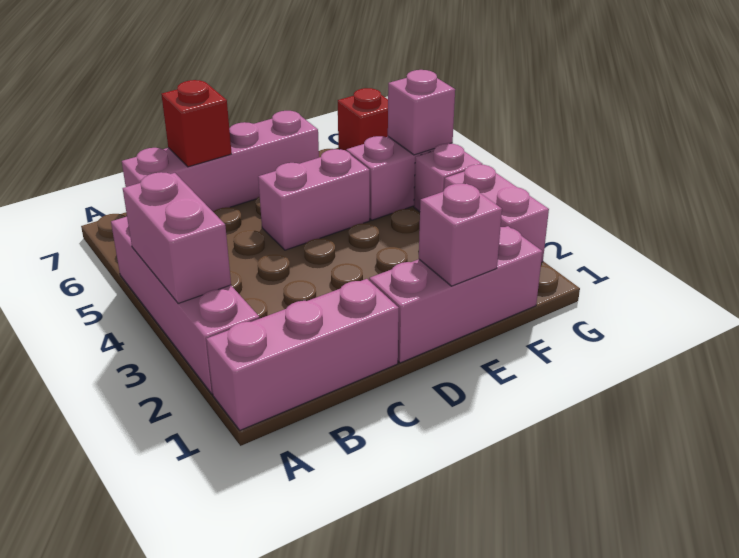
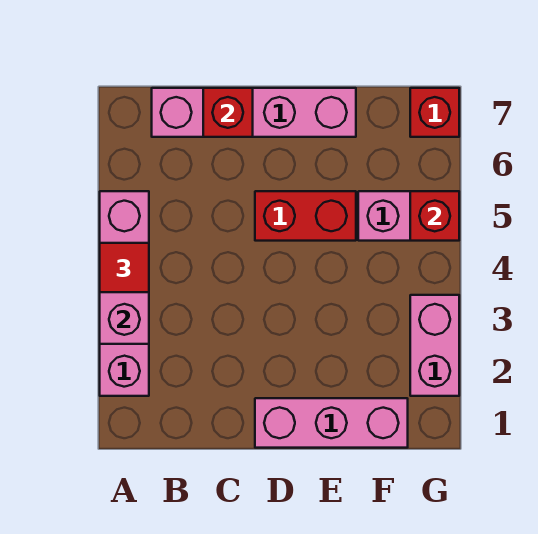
pink brick A1:C1 level 1 -> none
none -> red tile A4 level 3
pink brick D5:E5 level 1 -> red brick D5:E5 level 1
pink brick E1 level 2 -> none
pink brick G4 level 1 -> none
pink brick G5 level 2 -> red brick G5 level 2

